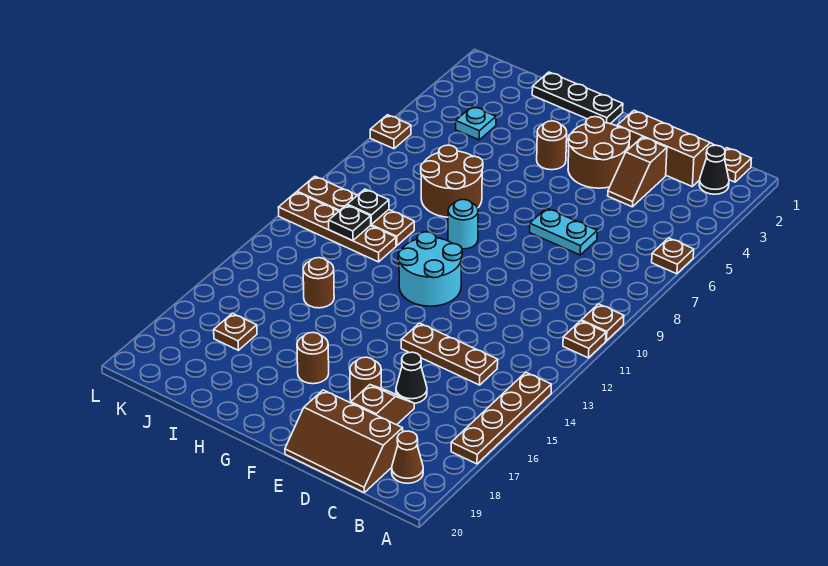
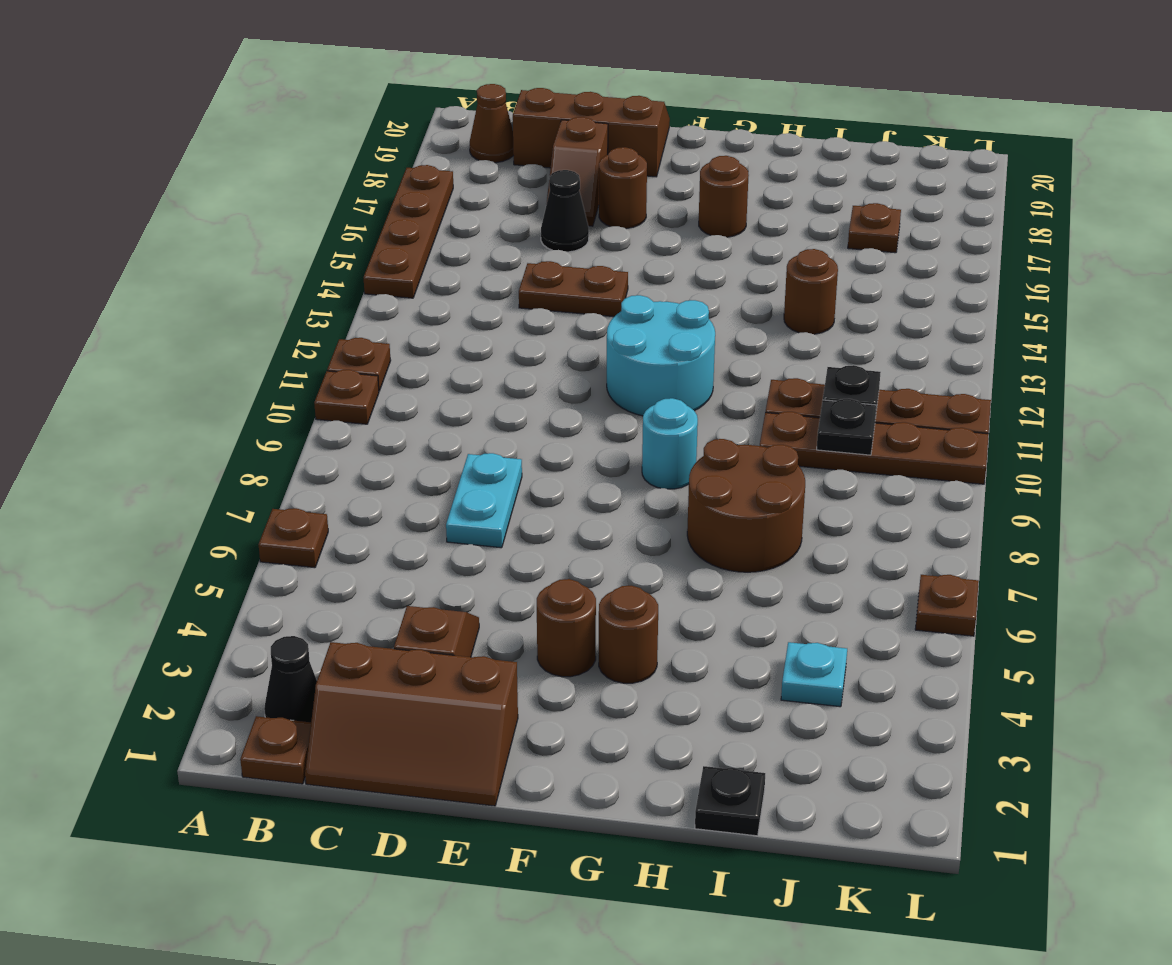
brown plate C14:E14 level 1 -> brown plate D14:E14 level 1
cyan plate D7:E7 level 1 -> cyan plate D7:D8 level 1
brown round brick E3:F4 level 1 -> brown round brick F4 level 1
black plate G1:I1 level 1 -> black plate I1 level 1

